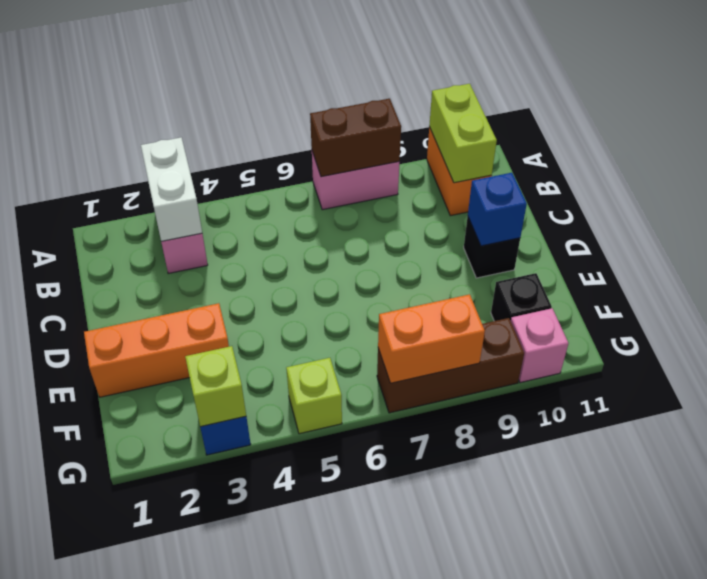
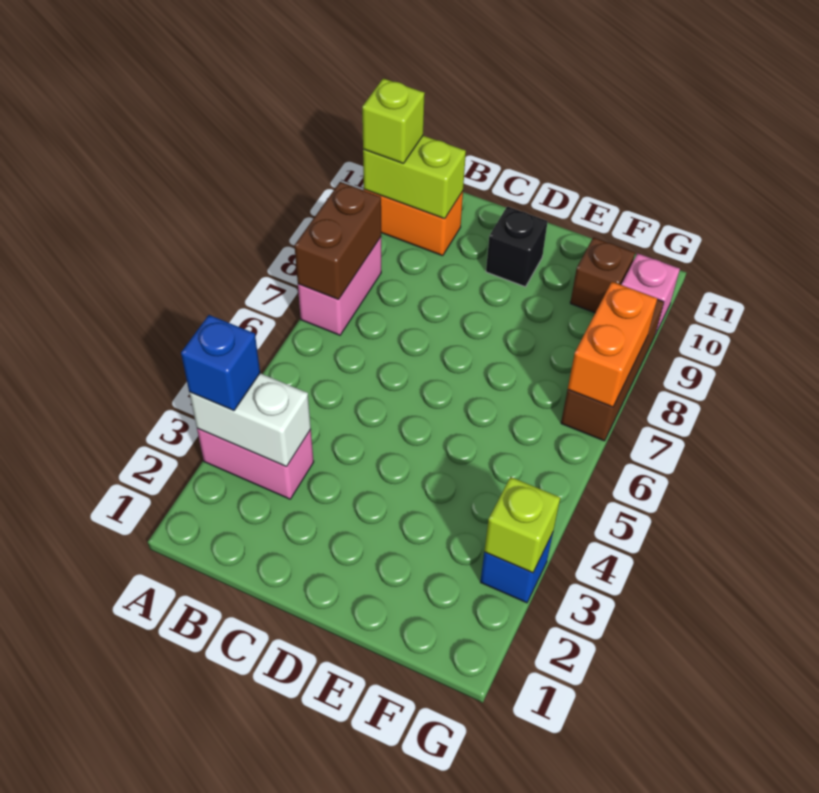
blue brick D10 level 2 -> blue brick A3 level 3
orange brick E1:E3 level 1 -> none
black brick F10 level 1 -> brown brick F10 level 1
lime brick G5 level 1 -> lime brick A10 level 3

